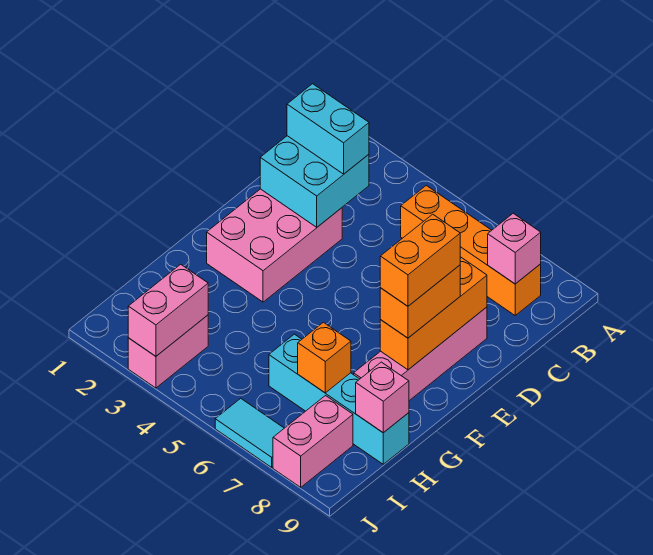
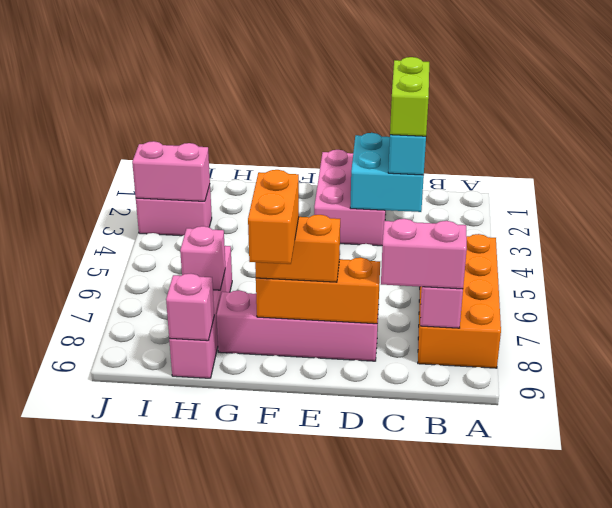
orange brick B5:B8 level 1 -> orange brick A5:B8 level 1
none -> lime brick C2:C3 level 4
pink brick D2:F3 level 1 -> pink brick D1:E3 level 1
orange brick E8:F8 level 4 -> orange brick F8:F9 level 4
cyan brick H6:H9 level 1 -> pink brick H6:H9 level 1
orange brick H7 level 2 -> pink brick H7 level 2
pink brick I8:J8 level 1 -> pink brick B8:C8 level 3
cyan tile J6:J7 level 1 -> none

